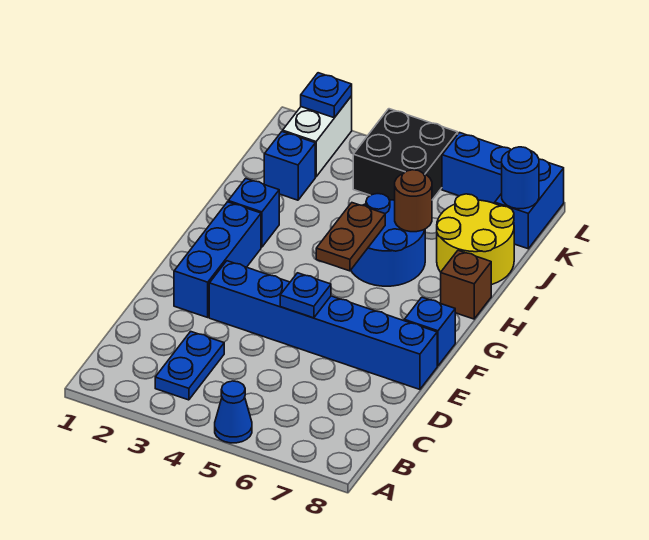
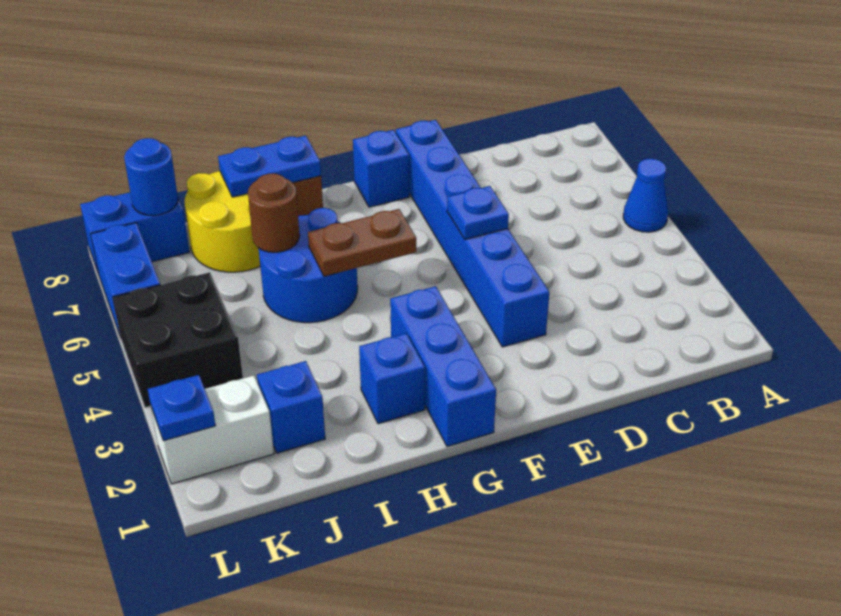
blue plate B3:C3 level 1 -> blue plate H8:I8 level 2
blue brick E2:G2 level 1 -> blue brick G1:G3 level 1

